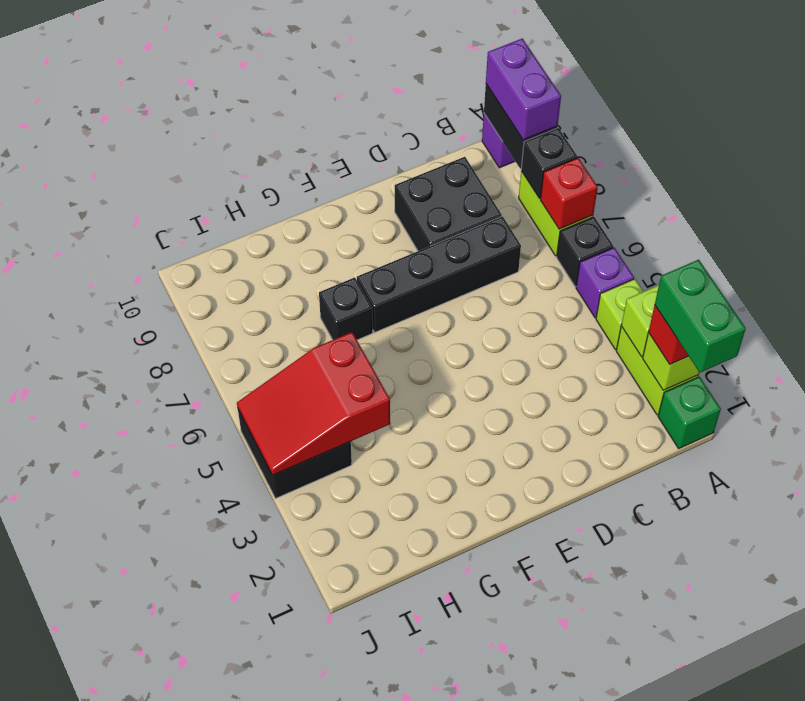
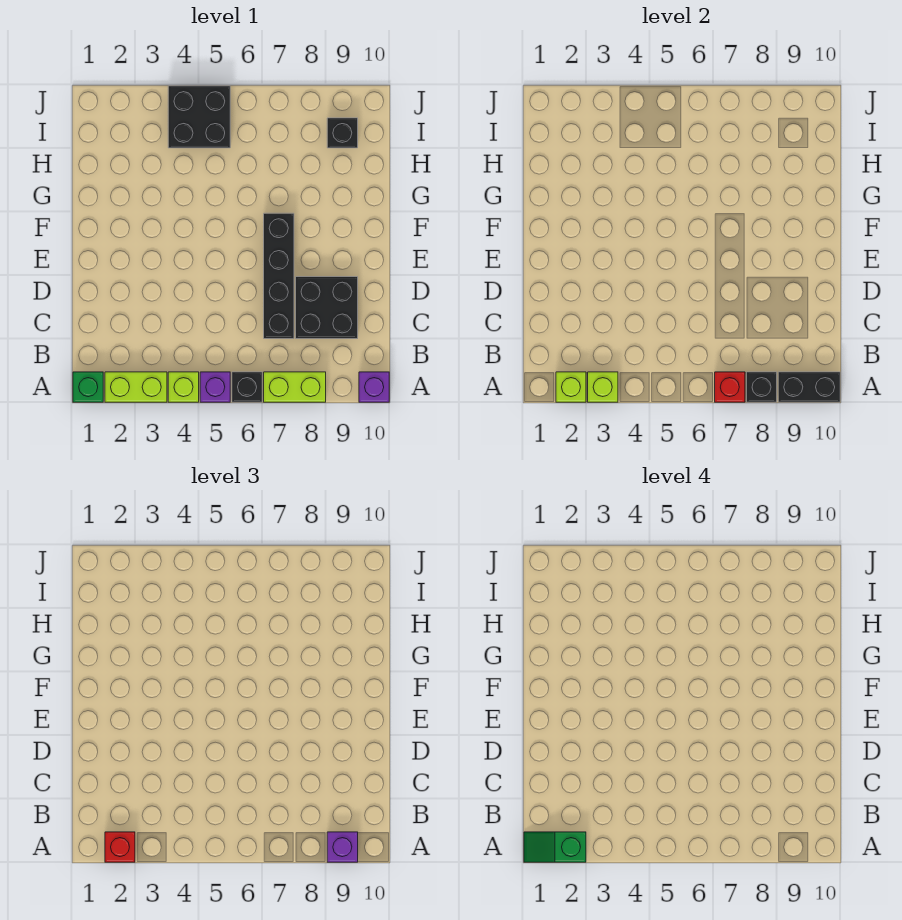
green brick A1:A2 level 4 -> green slope A1:A2 level 4 top 2
purple brick A9:A10 level 3 -> purple brick A9 level 3
black brick G7 level 1 -> black brick I9 level 1
red slope H4:J5 level 2 top H -> none

